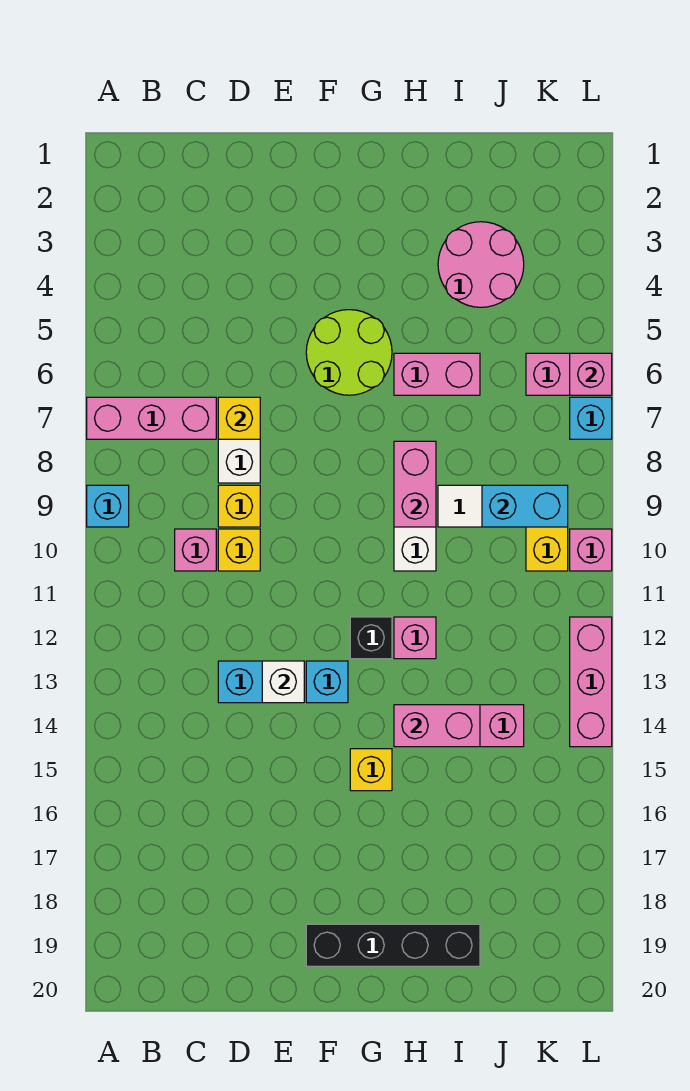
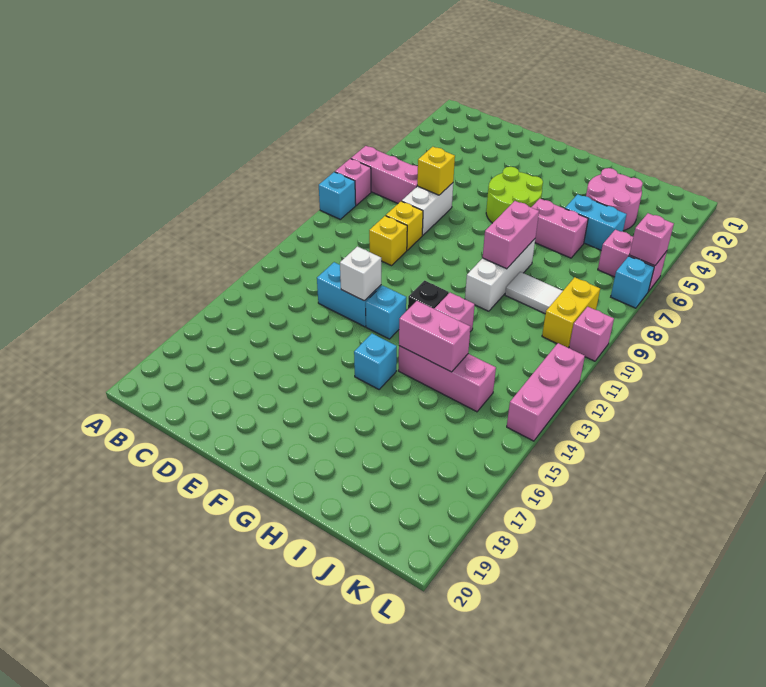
pink brick C10 level 1 -> pink brick A8 level 1
black brick F19:I19 level 1 -> none
yellow brick G15 level 1 -> cyan brick G15 level 1
cyan brick J9:K9 level 2 -> cyan brick I5:J5 level 1

